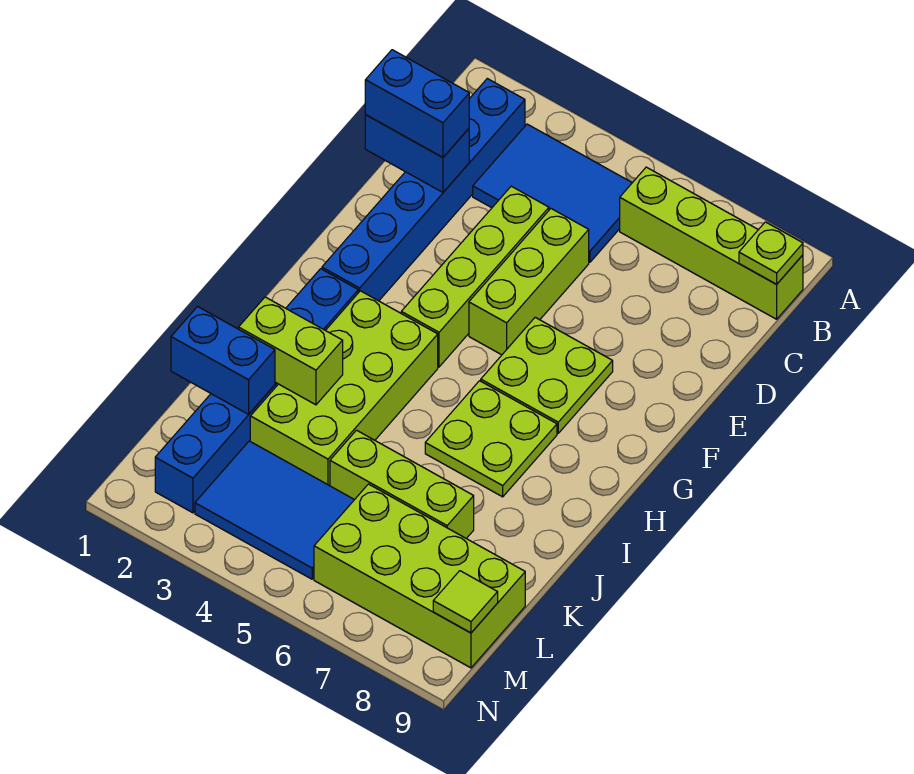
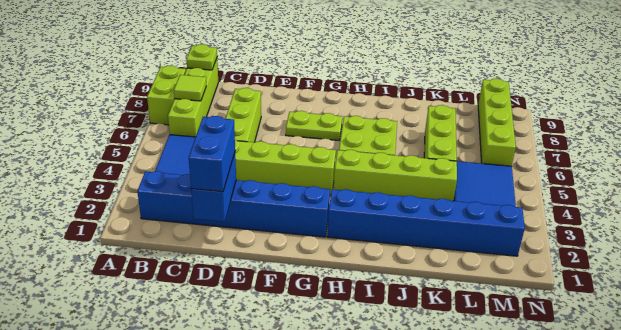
lime brick D5:F5 level 1 -> lime brick D5:D7 level 1
lime plate F6:G7 level 1 -> lime plate F7:G7 level 1
lime brick H3:K4 level 1 -> lime brick H4:K4 level 1
lime brick J2:J3 level 2 -> lime brick A7:A8 level 1
blue brick K1:K2 level 2 -> none
lime brick L6:M9 level 1 -> lime brick M6:M9 level 1
lime tile M9 level 2 -> lime tile B7 level 2

